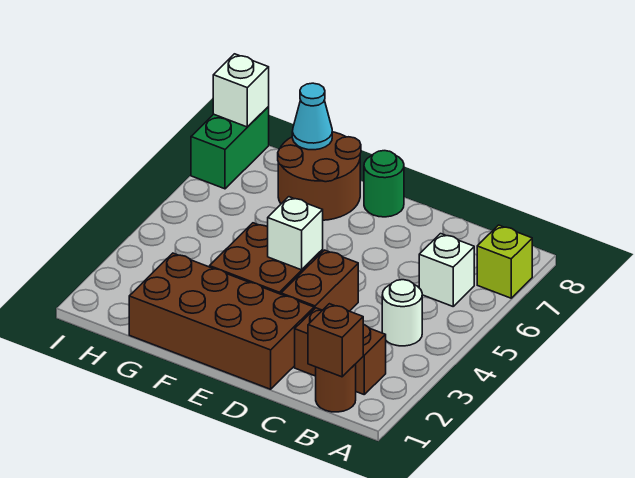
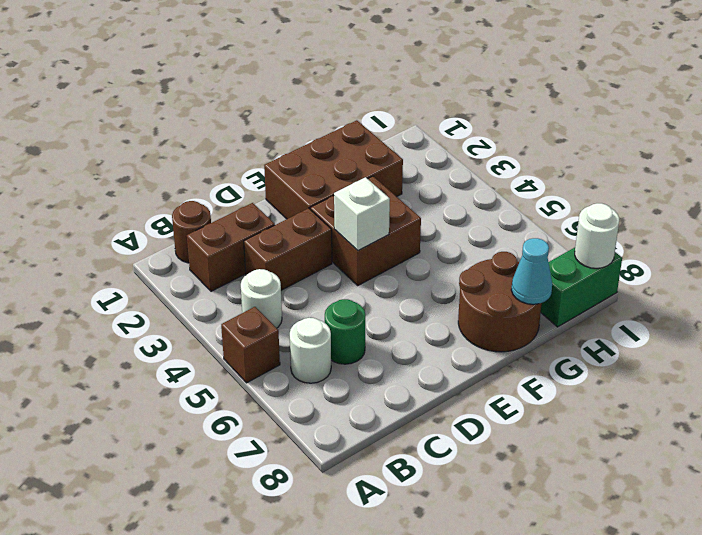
lime brick A7 level 1 -> none
brown brick B1 level 2 -> brown brick A5 level 1
white brick B6 level 1 -> white round brick B6 level 1
brown brick D1:G2 level 1 -> brown brick E1:G2 level 1
brown brick D3:D4 level 1 -> brown brick C3:D3 level 1
green round brick E8 level 1 -> green round brick C6 level 1
green brick I7:I8 level 1 -> green brick H8:I8 level 1
white brick I8 level 2 -> white round brick I8 level 2

